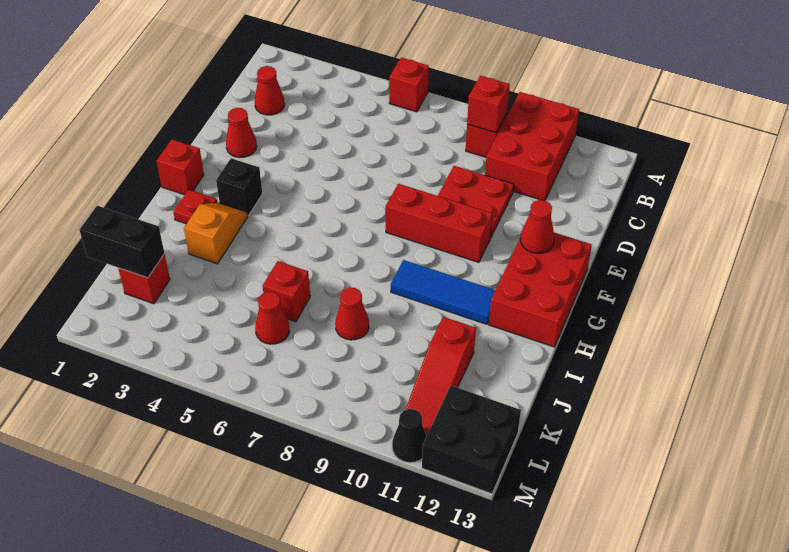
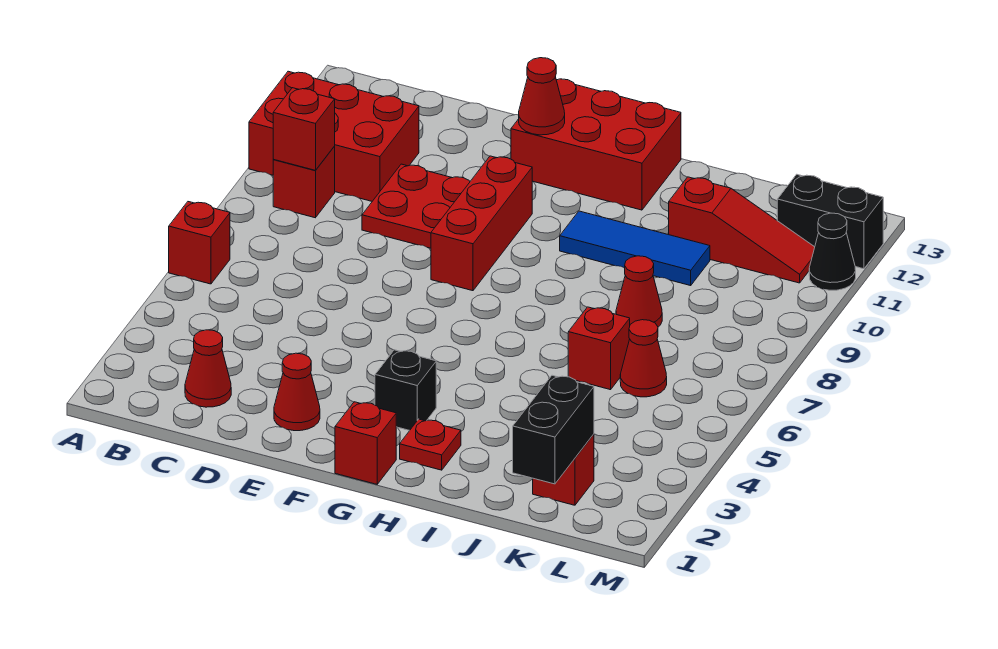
orange slope H3:I3 level 1 top I -> none
blue tile H9:H11 level 1 -> blue tile H10:J10 level 1
black brick L12:M13 level 1 -> black brick L12:M12 level 1

